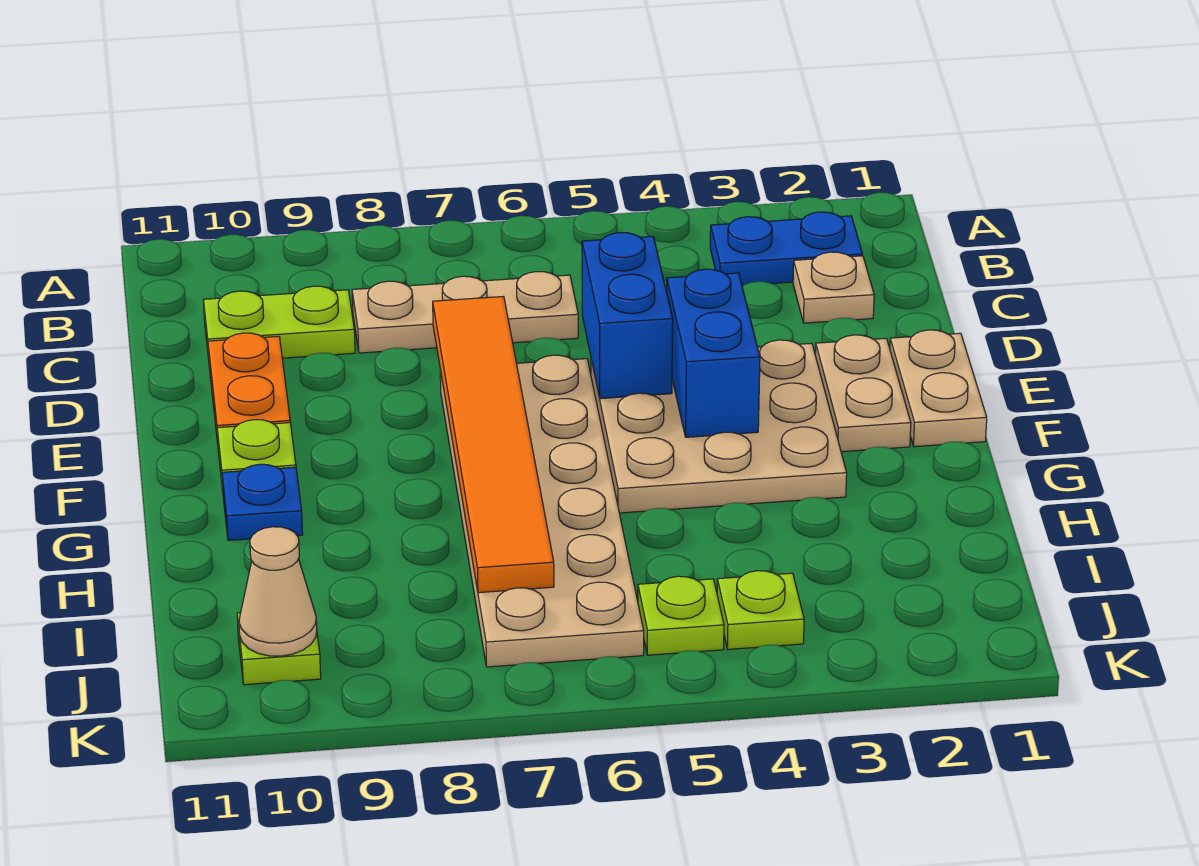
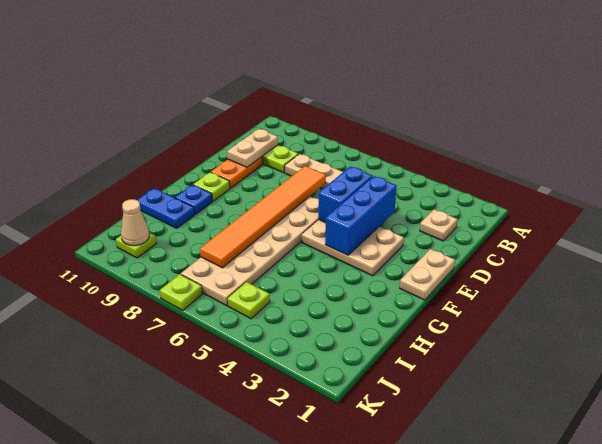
blue plate B2:B3 level 1 -> blue plate H10:H11 level 1
tan plate E2:F2 level 1 -> tan plate C10:D10 level 2
tan plate E3:G5 level 1 -> tan plate E3:F5 level 1
blue brick E4:F4 level 2 -> blue brick D4:F4 level 2
lime plate J4 level 1 -> lime plate K7 level 1

